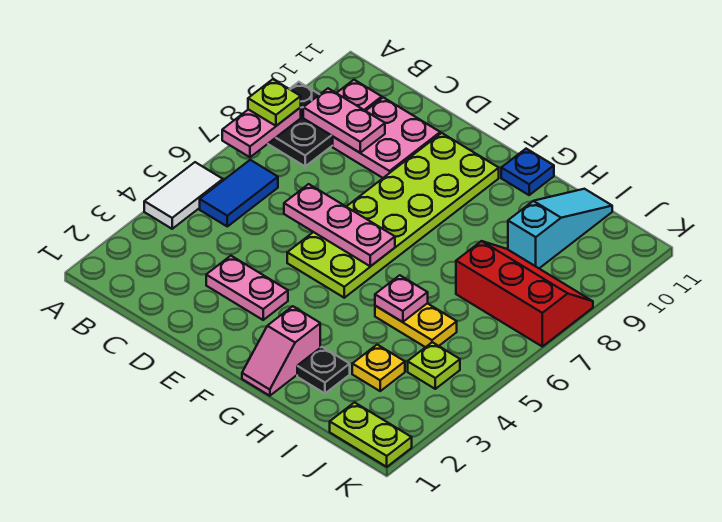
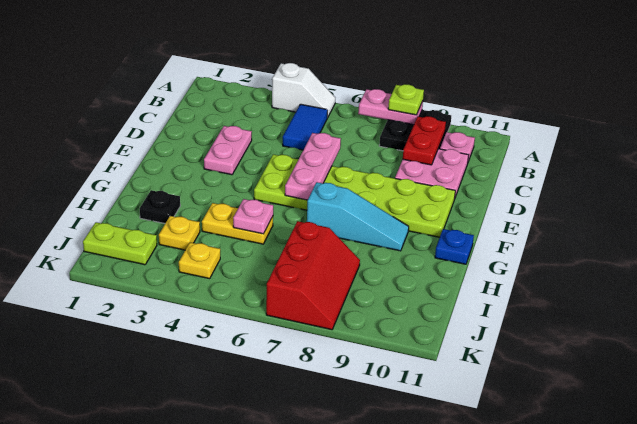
white tile A4:A5 level 1 -> white slope A4:A5 level 1 top 4
blue tile B5:B6 level 1 -> blue tile B5:C5 level 1
pink plate B9:C9 level 2 -> red plate B9:C9 level 2
pink slope G1:G2 level 1 top 2 -> none
yellow plate H5:I5 level 1 -> yellow plate H4:H5 level 1
cyan slope I9:I11 level 1 top 9 -> cyan slope G7:G9 level 1 top 7
lime plate J1:K1 level 1 -> lime plate J1:J2 level 1
lime plate J4 level 1 -> yellow plate J4 level 1

